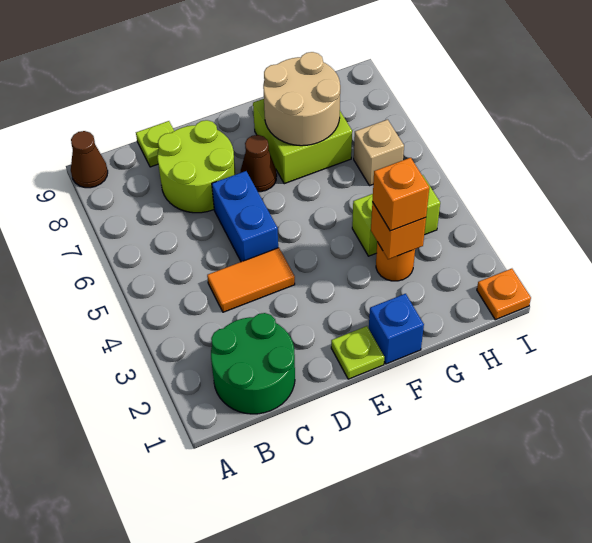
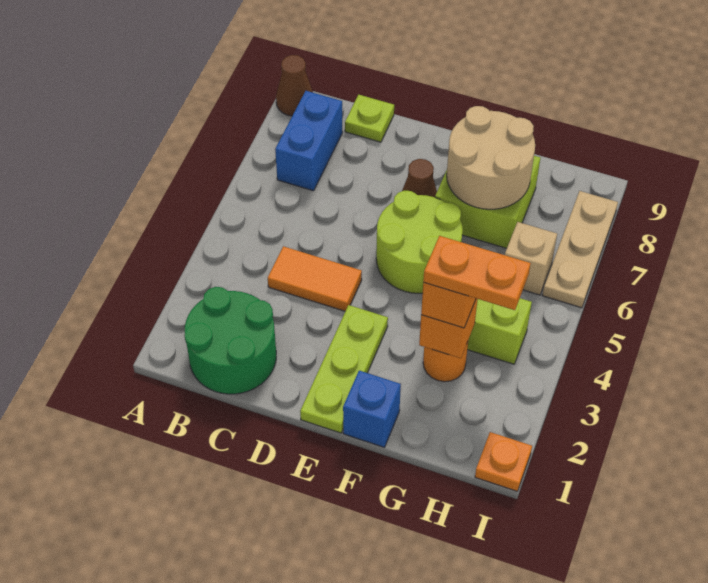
lime round brick C7:D8 level 1 -> lime round brick E5:F6 level 1
blue brick D5:D6 level 1 -> blue brick B7:B8 level 1
lime plate E1 level 1 -> lime plate E1:E3 level 1
none -> orange plate G3:H3 level 4
none -> tan plate I6:I8 level 1

